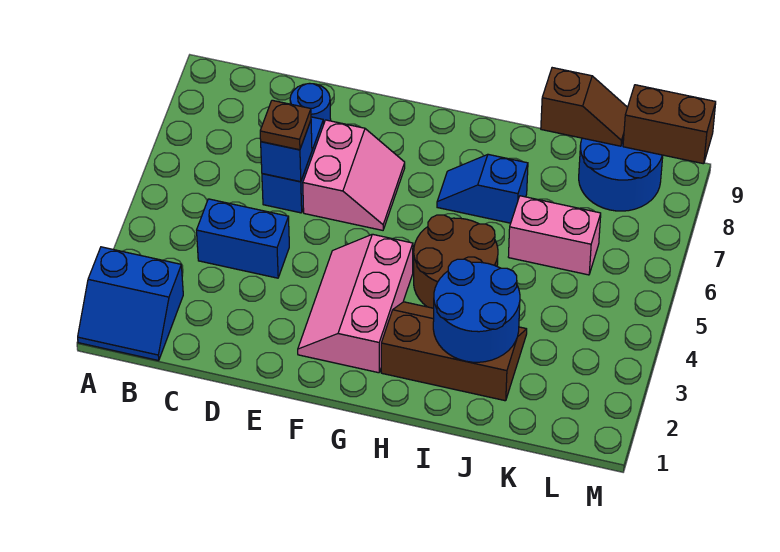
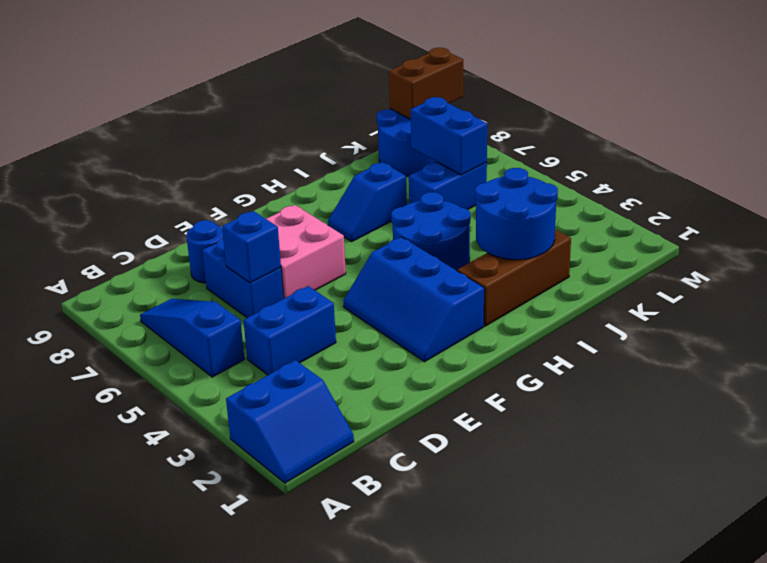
none -> blue slope B5:B7 level 1 top 5
brown plate D6 level 3 -> none
pink slope E6:F7 level 1 top E -> pink brick E6:F7 level 1
pink slope F2:G4 level 1 top G -> blue slope F2:G4 level 1 top G
brown round brick H4:I5 level 1 -> blue round brick H4:I5 level 1
pink brick J6:K6 level 1 -> blue brick J6:K6 level 1
brown slope J9:K9 level 2 top J -> none
none -> blue brick K6:K7 level 2

